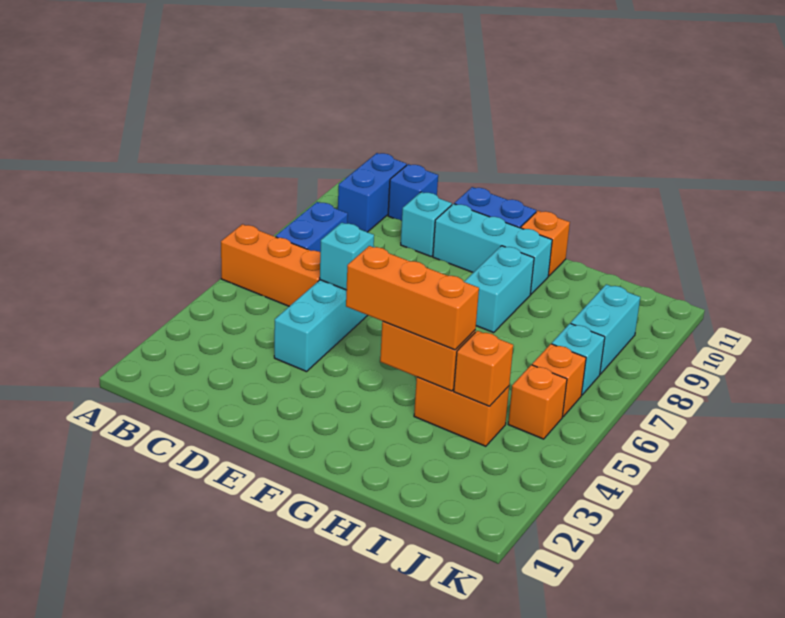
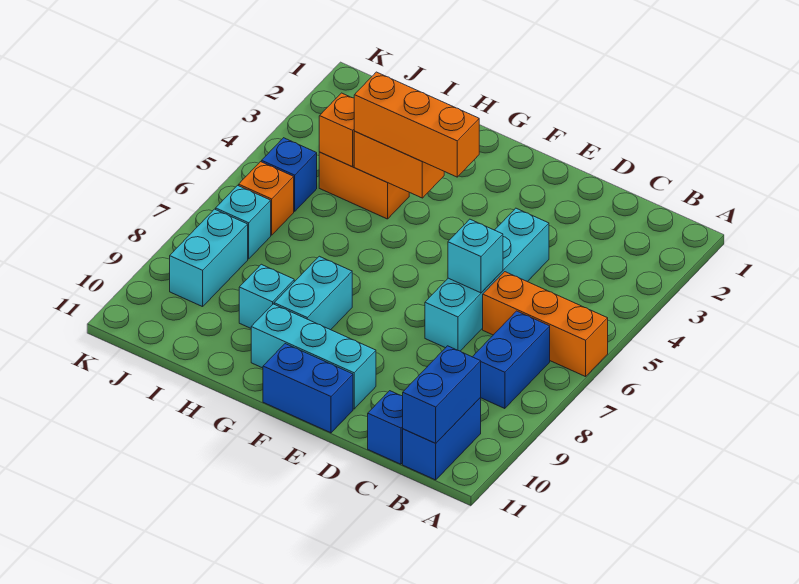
none -> blue brick B10:B11 level 2
cyan brick D10 level 1 -> cyan brick H9 level 1
orange brick G11 level 1 -> none
orange brick J5 level 1 -> blue brick J5 level 1

